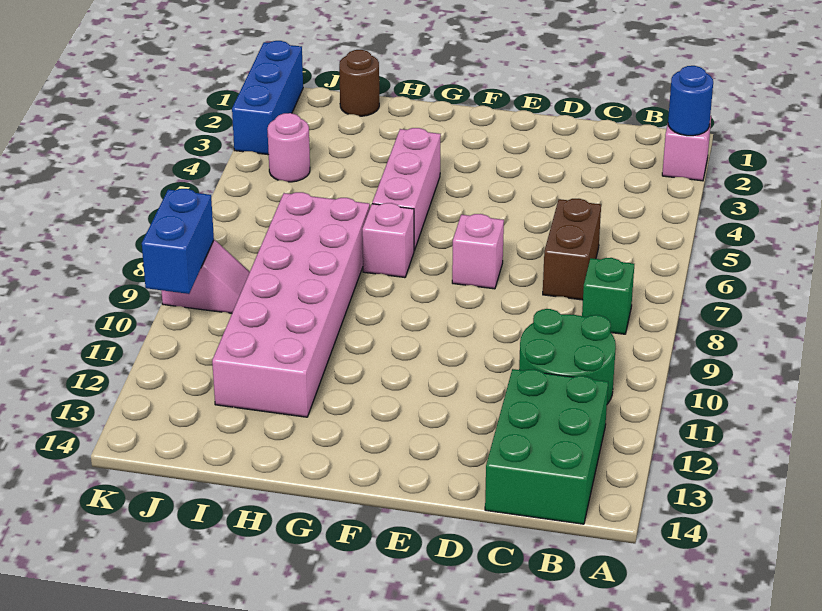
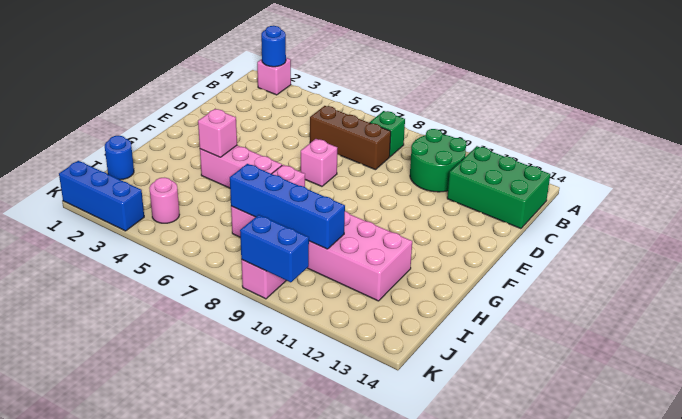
brown brick C6:C7 level 1 -> brown brick C6:C8 level 1
none -> pink brick G4 level 2
brown round brick I1 level 1 -> blue round brick I1 level 1
none -> blue brick I7:I10 level 2

